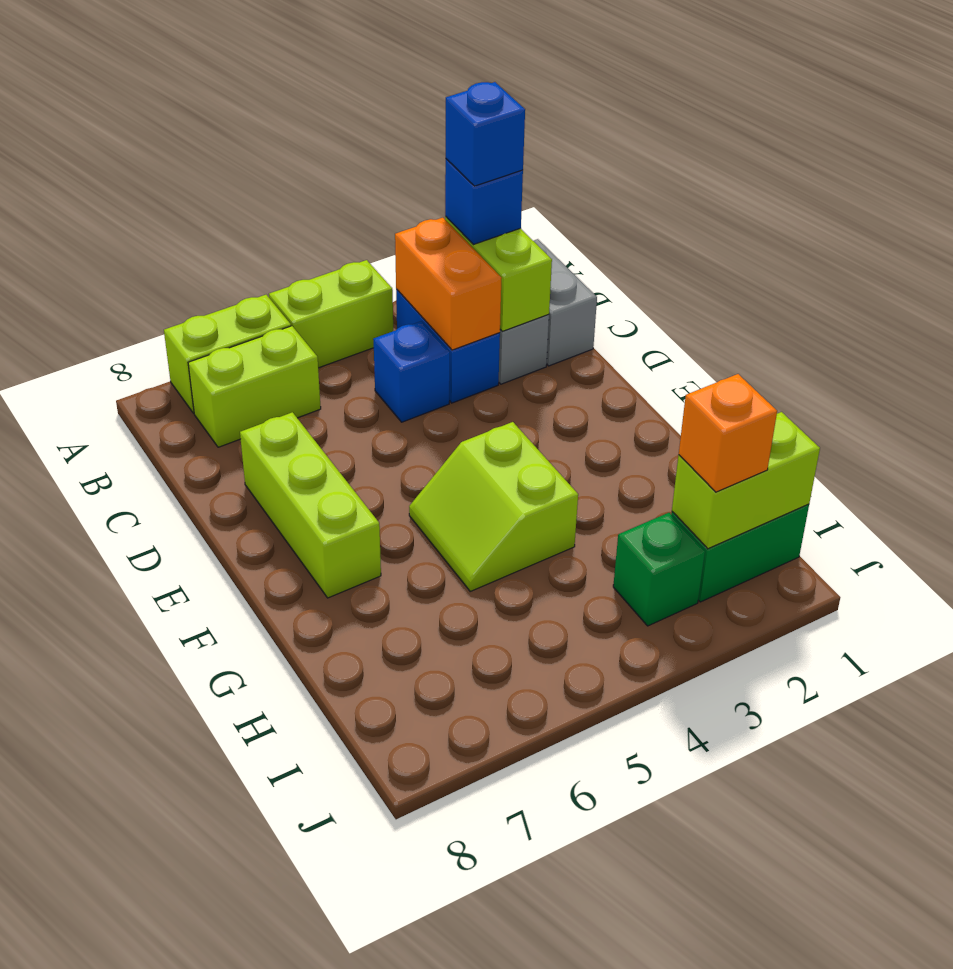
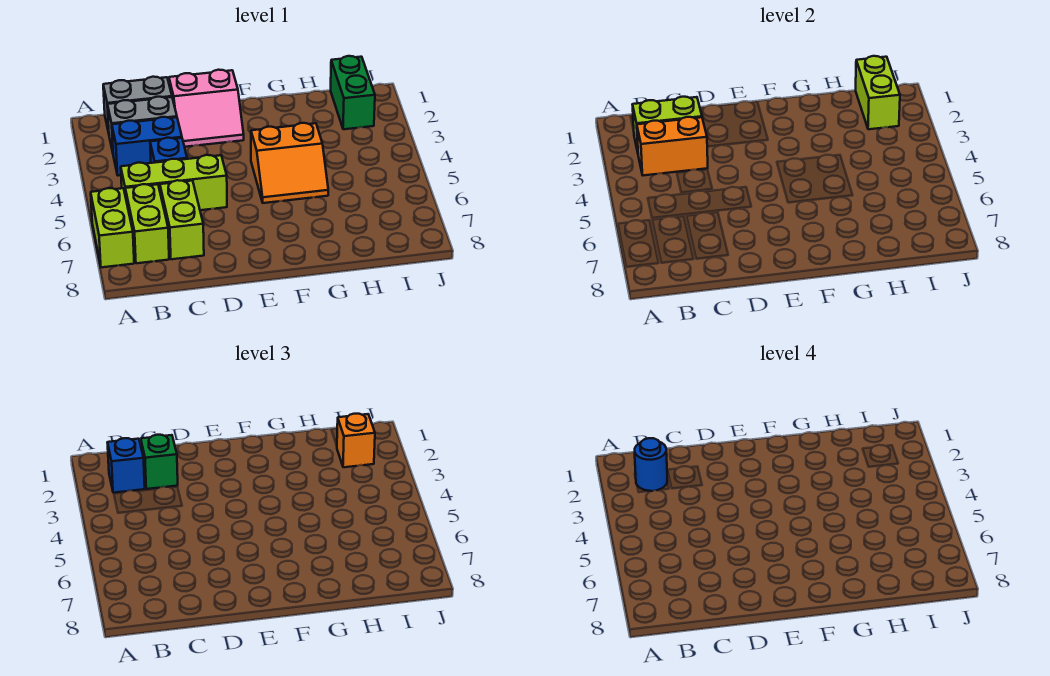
lime brick A4:A5 level 1 -> lime brick C6:C7 level 1
blue brick B2 level 4 -> blue round brick B2 level 4
none -> pink slope D1:E2 level 1 top 1
lime brick D7:F7 level 1 -> lime brick B5:D5 level 1
lime slope F4:G5 level 1 top 4 -> orange slope F4:G5 level 1 top 4
green brick I3 level 1 -> green brick C2 level 3

